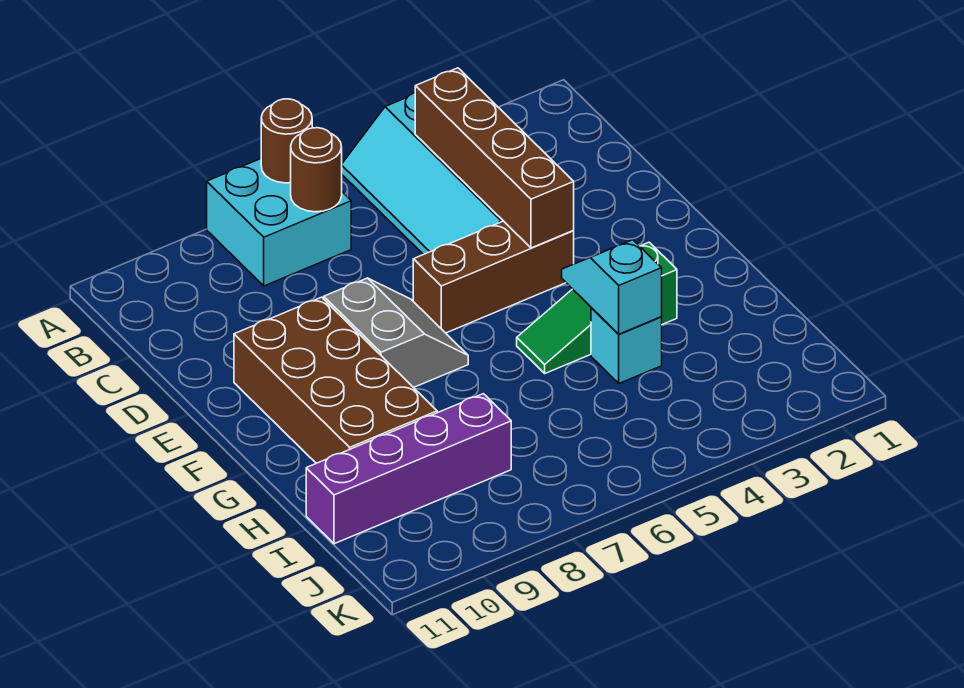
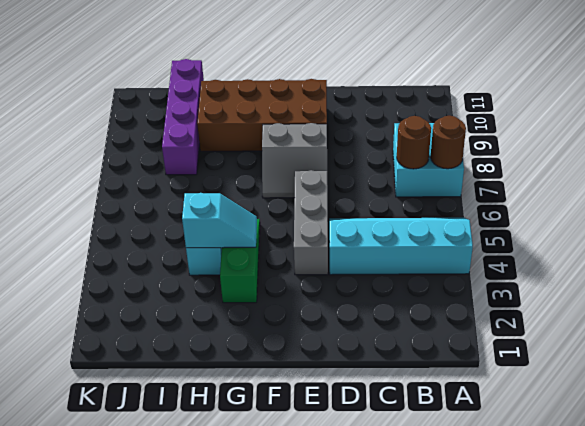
brown brick B4:E4 level 2 -> none
brown brick E4:E6 level 1 -> grey brick E4:E6 level 1

